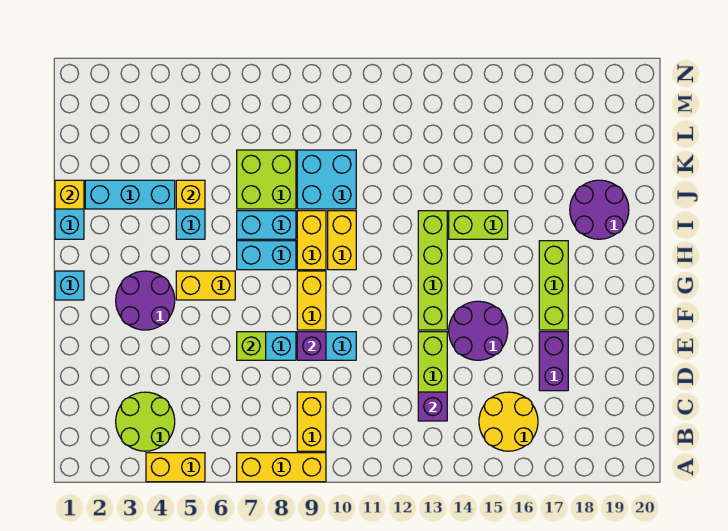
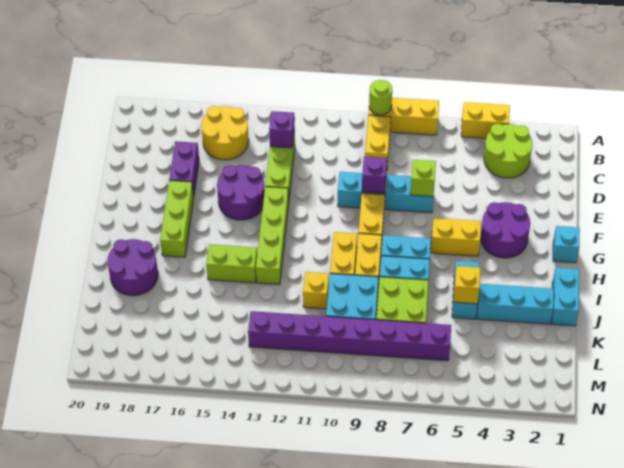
none -> lime round brick A9 level 2
yellow brick J1 level 2 -> yellow brick J11 level 1
none -> purple brick L6:L13 level 1

